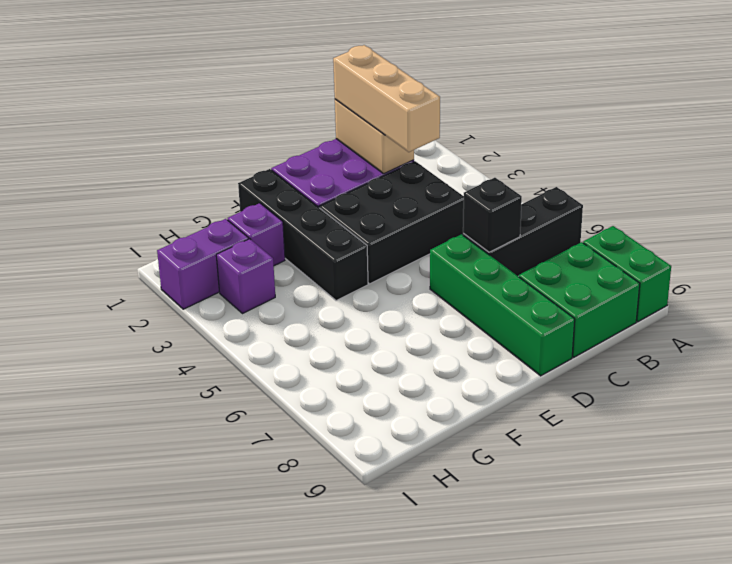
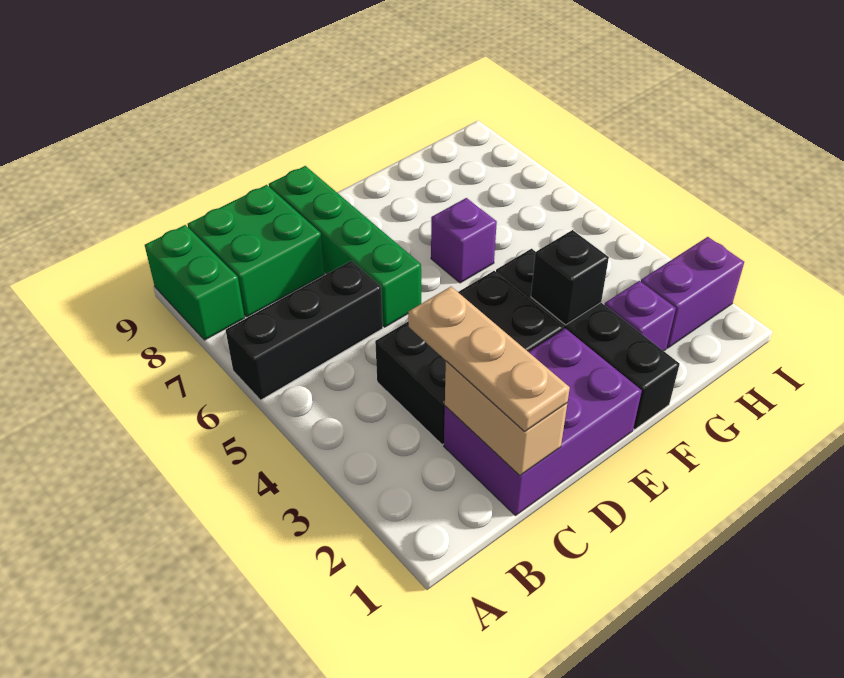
tan brick C1:C3 level 3 -> tan plate C1:C3 level 3
black brick C6 level 2 -> black brick F3 level 2
purple brick H3 level 1 -> purple brick F6 level 1

